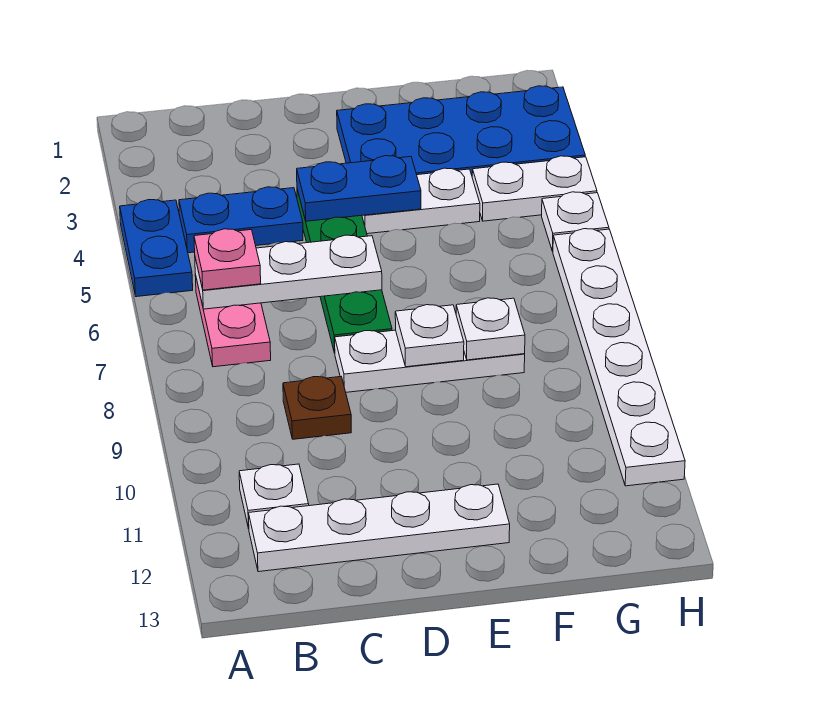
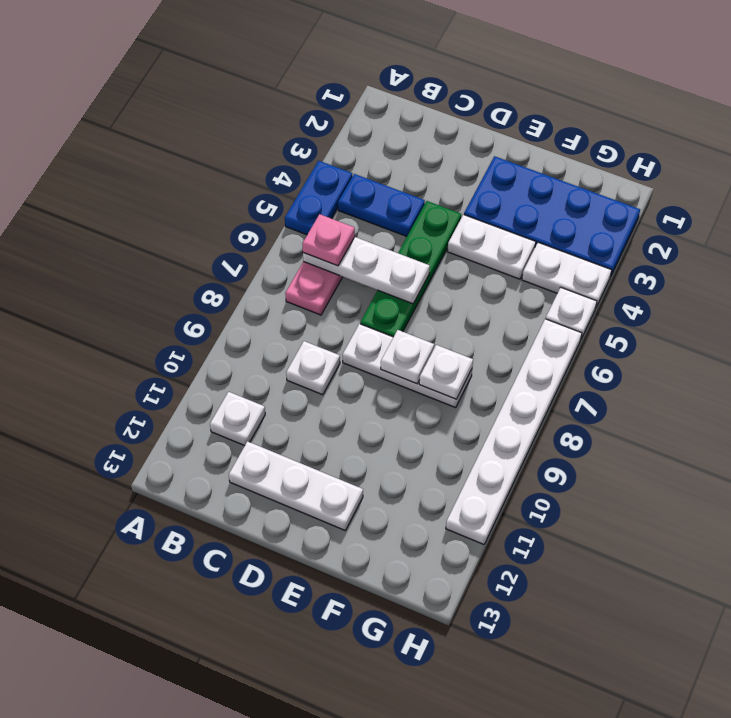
white plate B12:E12 level 1 -> white plate C12:E12 level 1
brown plate C9 level 1 -> white plate C9 level 1
blue plate D4:E4 level 2 -> none

